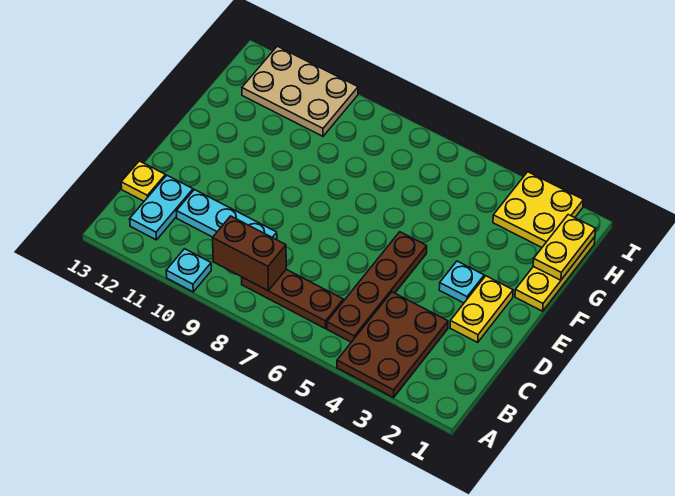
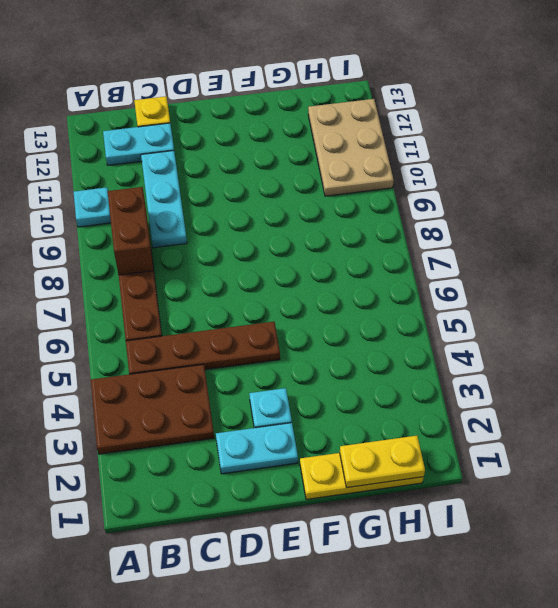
yellow plate D2:E2 level 1 -> cyan plate D2:E2 level 1
yellow plate H2:I3 level 1 -> none

